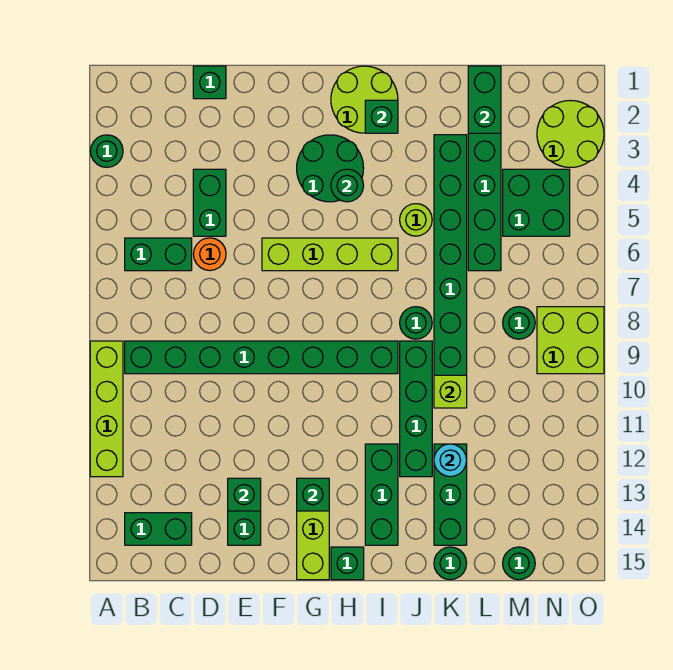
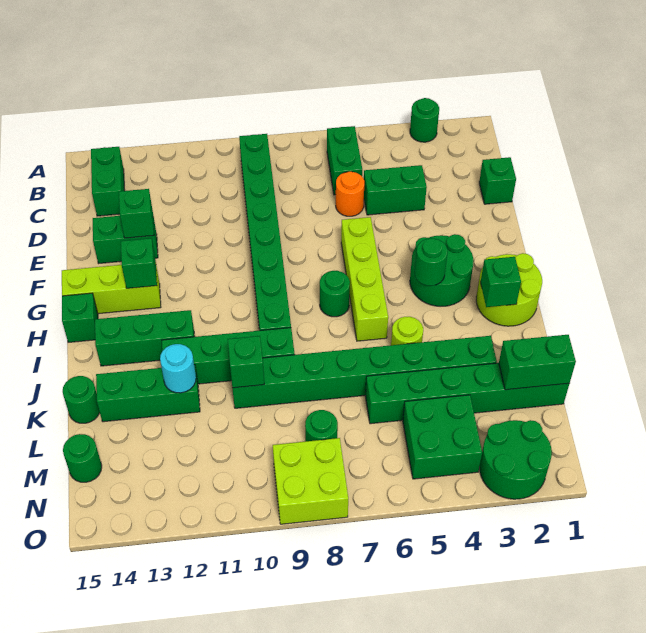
lime brick A9:A12 level 1 -> none
green round brick J8 level 1 -> green round brick H7 level 1
lime brick K10 level 2 -> green brick K10 level 2
lime round brick N2:O3 level 1 -> green round brick N2:O3 level 1

